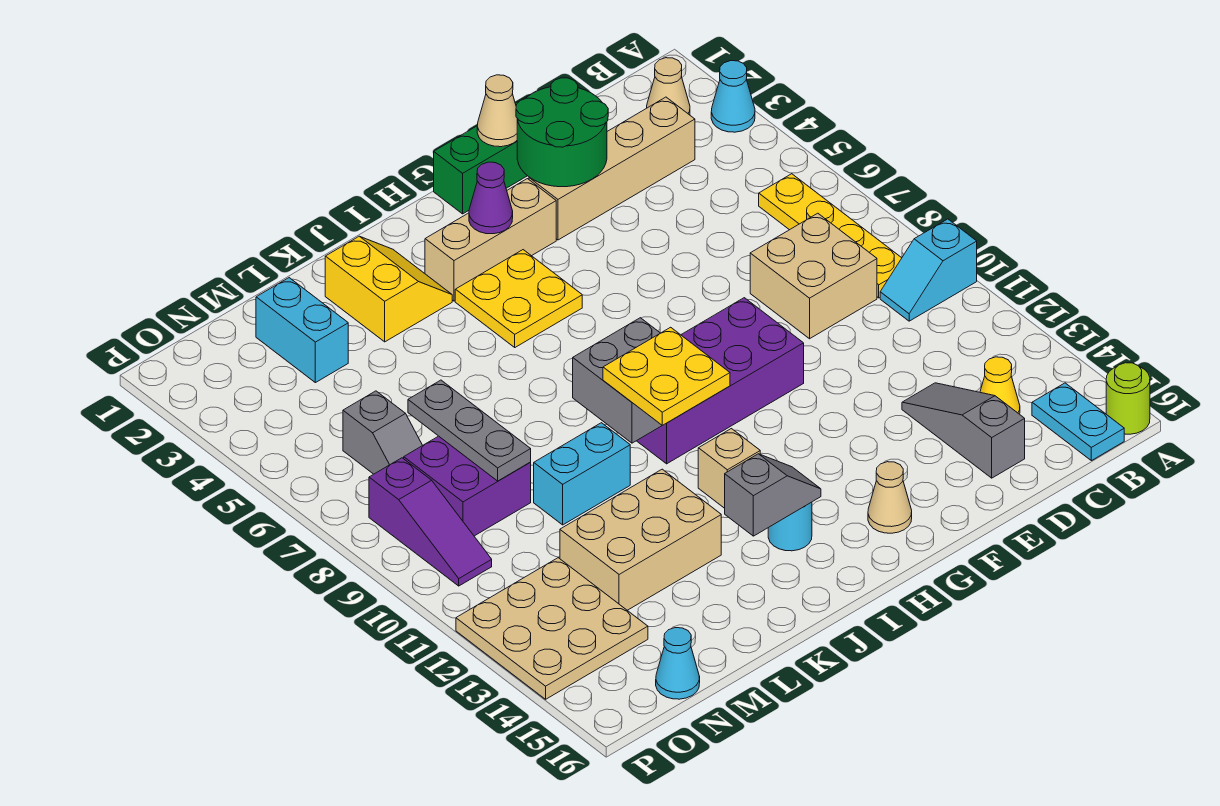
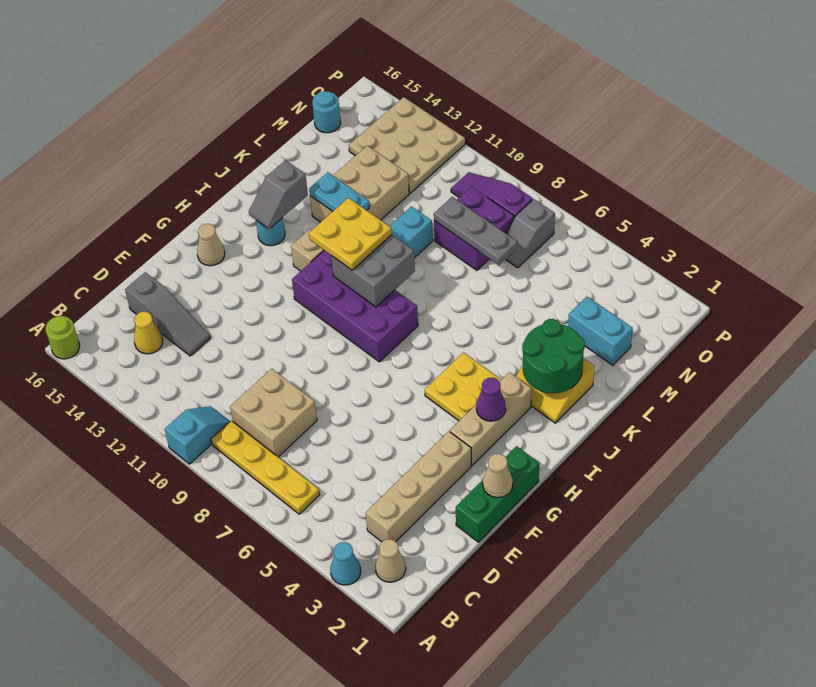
cyan plate B15:B16 level 1 -> cyan plate K12:K13 level 2
green round brick E2:F3 level 2 -> green round brick J2:K3 level 2
purple brick F9:I10 level 1 -> purple brick H8:I11 level 1
grey slope N6:N7 level 1 top 6 -> grey slope N7:O7 level 1 top O
cyan cone N16 level 1 -> cyan round brick N16 level 1

